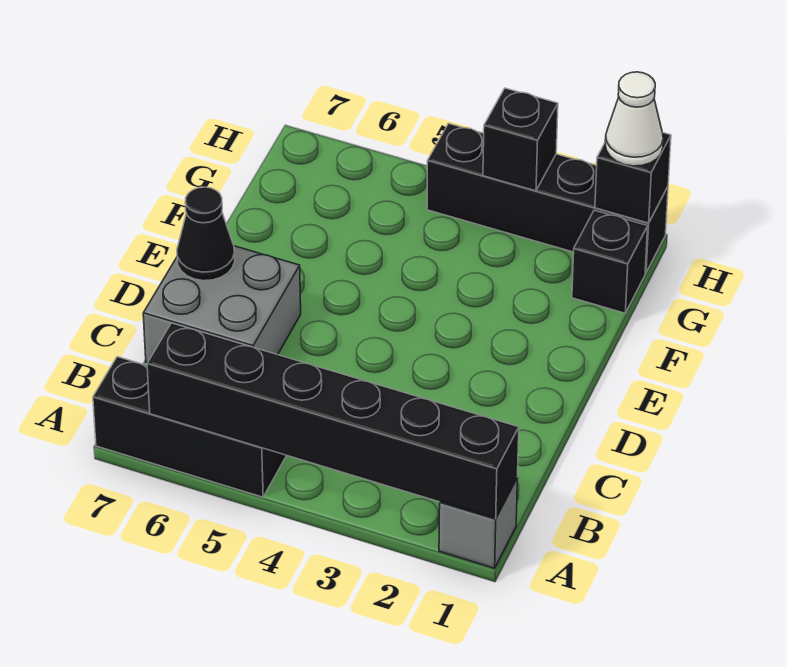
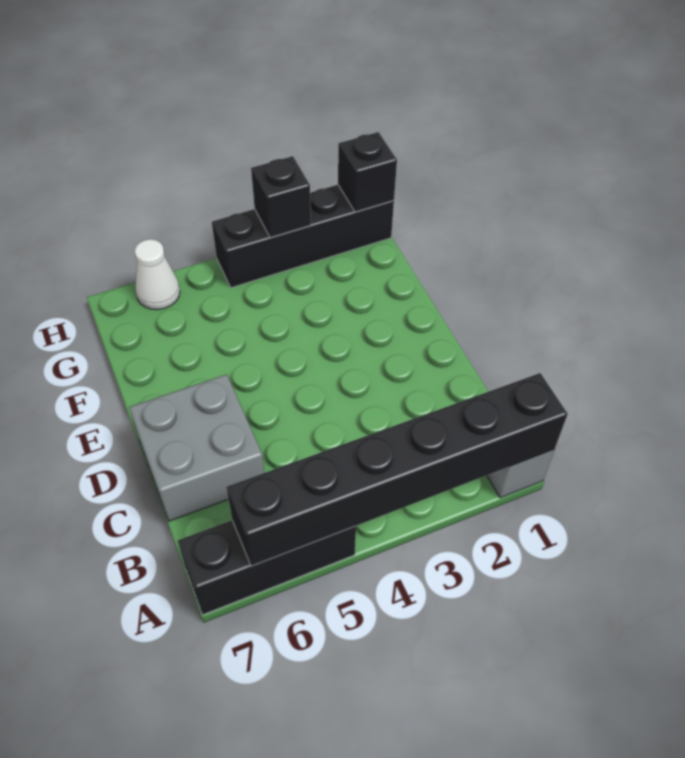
black cone D7 level 2 -> none
black brick G1 level 1 -> none
white cone H1 level 3 -> white cone H6 level 1

